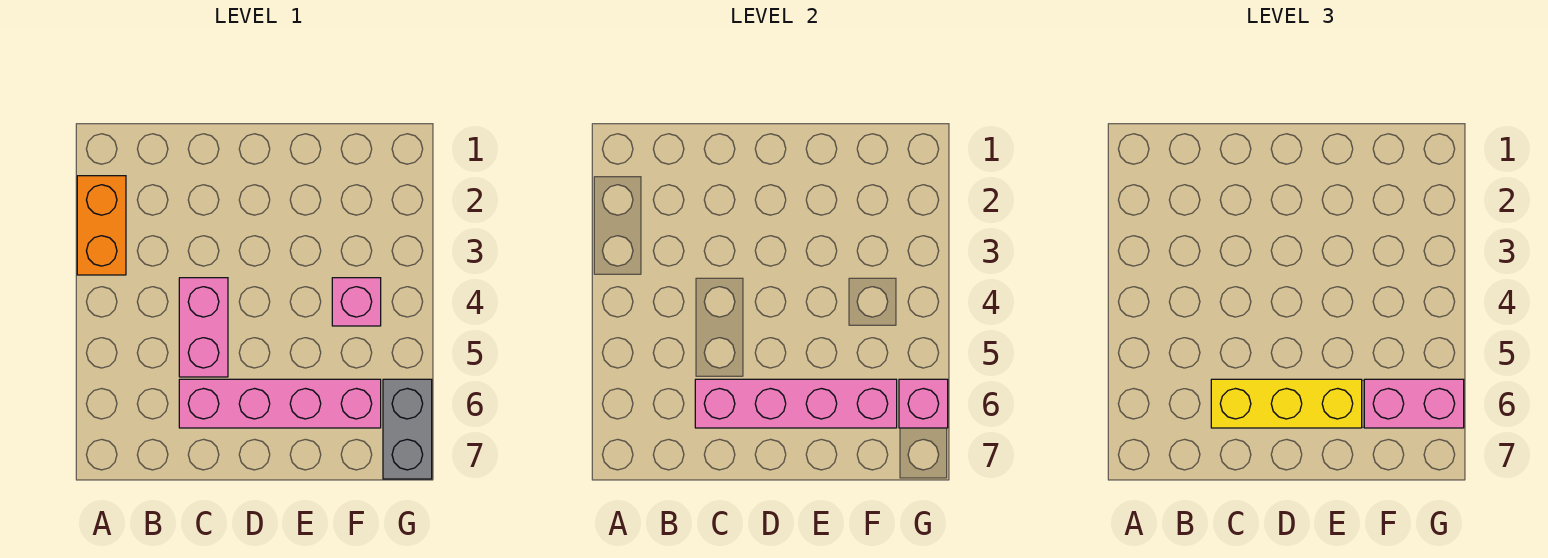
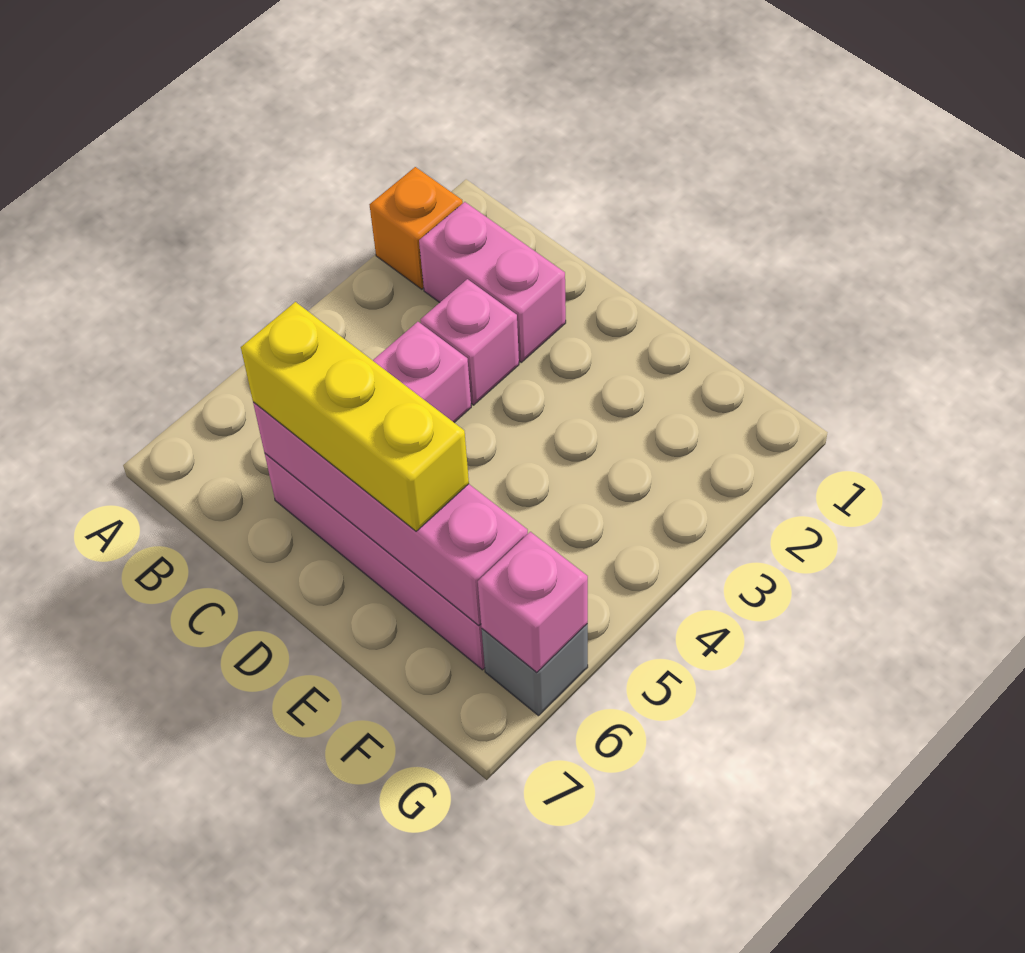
orange brick A2:A3 level 1 -> orange brick A2 level 1
pink brick F4 level 1 -> pink brick C3 level 1
pink brick F6:G6 level 3 -> pink brick B2:C2 level 1
grey brick G6:G7 level 1 -> grey brick G6 level 1

